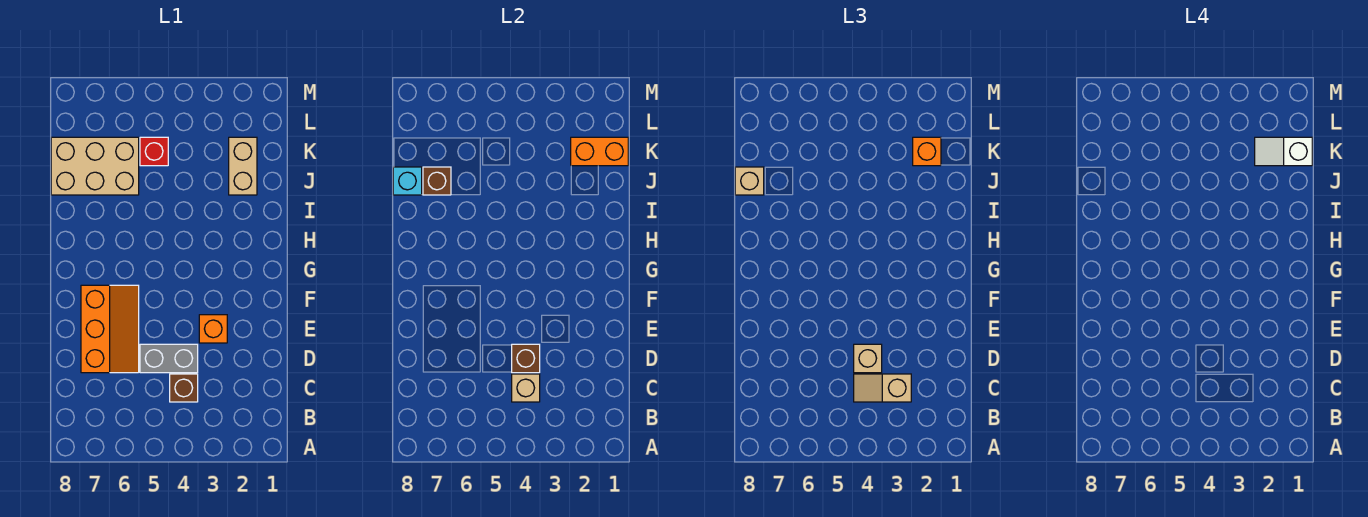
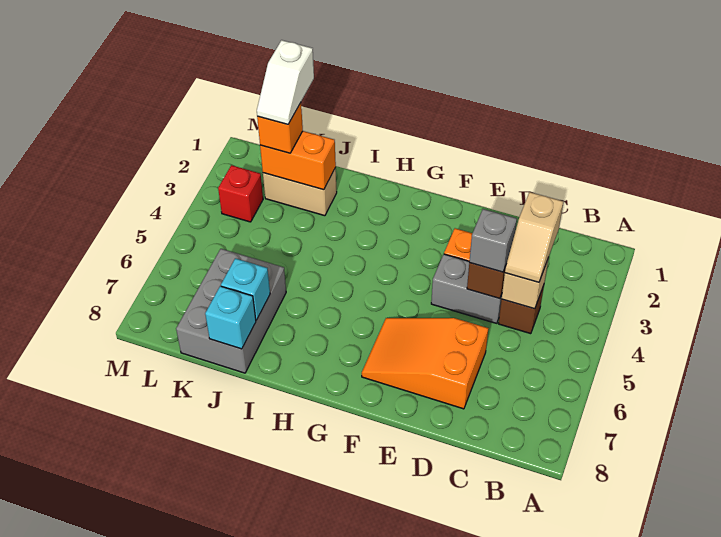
grey brick D4:D5 level 1 -> grey brick D4:E4 level 1
tan brick D4 level 3 -> grey brick D4 level 3
orange slope D6:F7 level 1 top 7 -> orange slope D6:F7 level 1 top D
tan brick J6:K8 level 1 -> grey brick J6:K8 level 1
brown brick J7 level 2 -> cyan brick J7 level 2
tan brick J8 level 3 -> none
orange brick K1:K2 level 2 -> orange brick J2:K2 level 2
red brick K5 level 1 -> red brick L3 level 1

